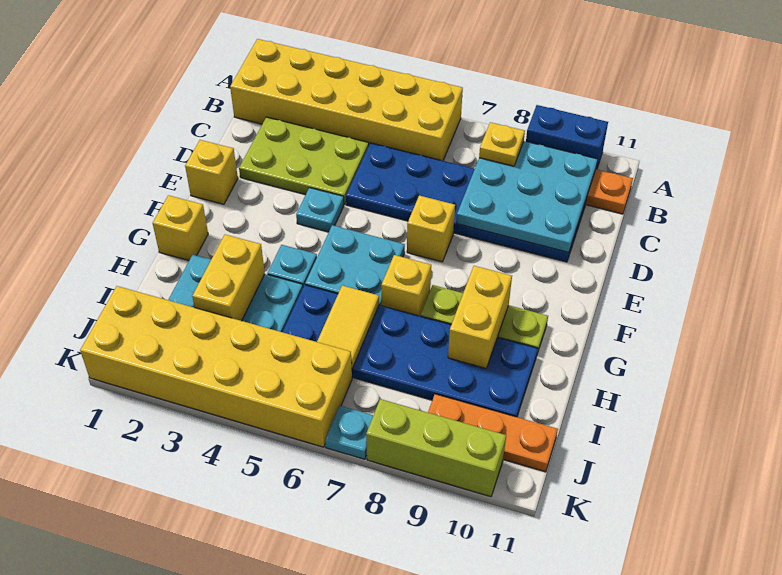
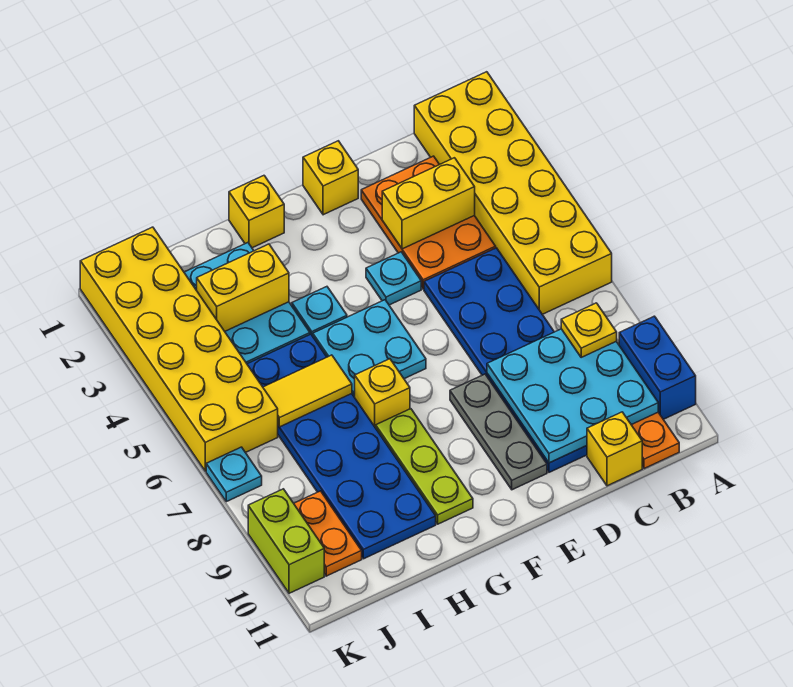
lime plate C2:D4 level 1 -> orange plate C2:D4 level 1
yellow brick E7 level 1 -> yellow brick C11 level 1
none -> grey plate E8:E10 level 1
yellow brick G9:H9 level 2 -> yellow brick C3:D3 level 2
orange plate J9:J11 level 1 -> orange plate J9:J10 level 1
lime brick K8:K10 level 1 -> lime brick K9:K10 level 1

